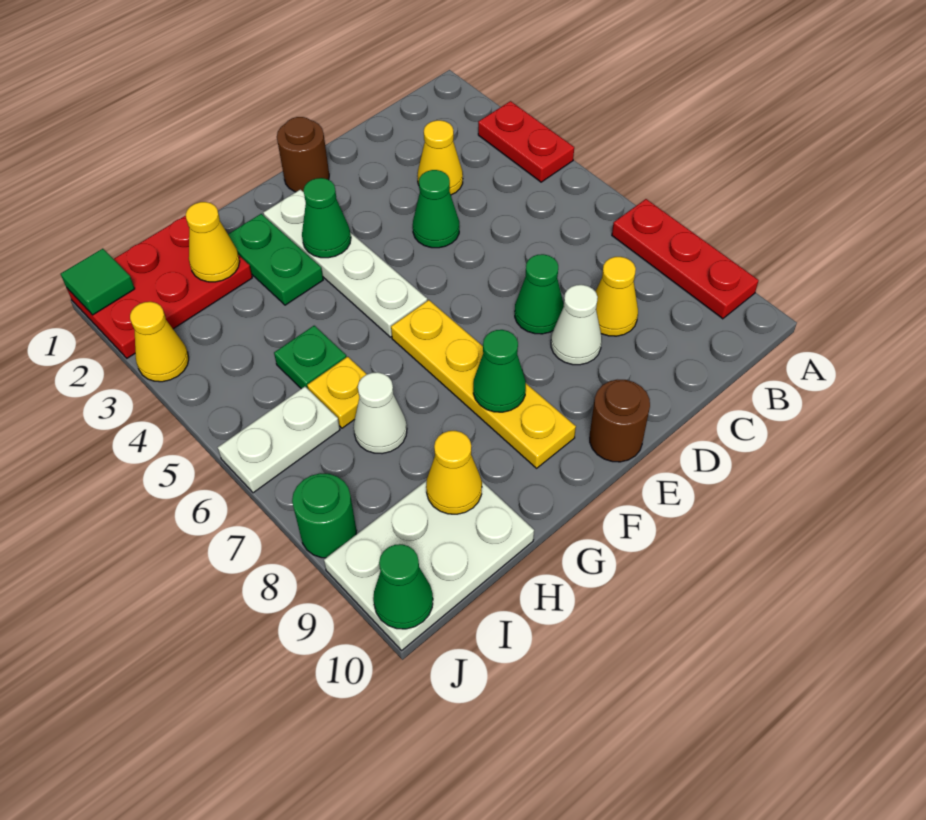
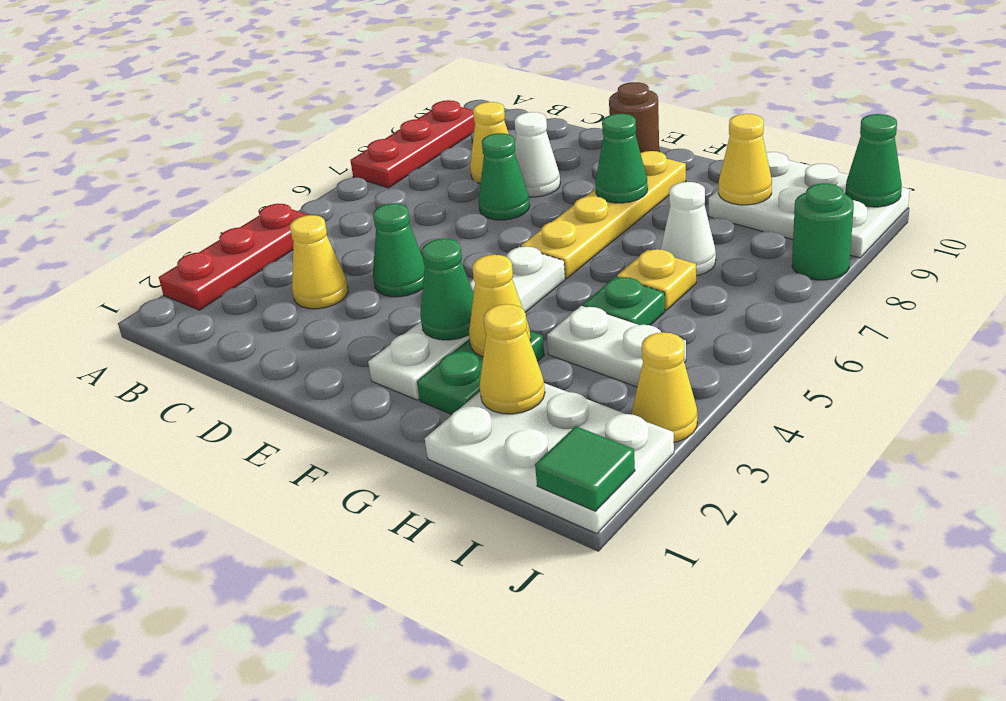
red plate A3:A4 level 1 -> red plate A2:A4 level 1
brown round brick E1 level 1 -> none
none -> yellow cone G3 level 2
red plate H1:J2 level 1 -> white plate H1:J2 level 1
white plate I6:J6 level 1 -> white plate H4:I4 level 1

